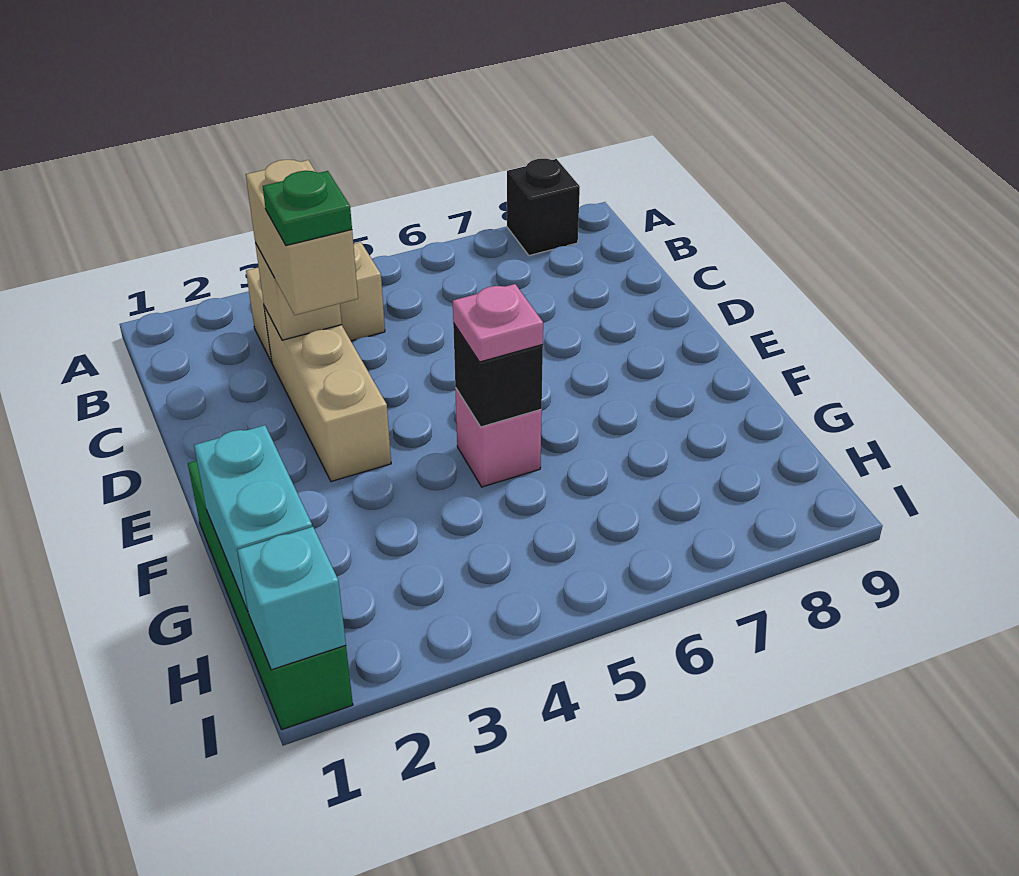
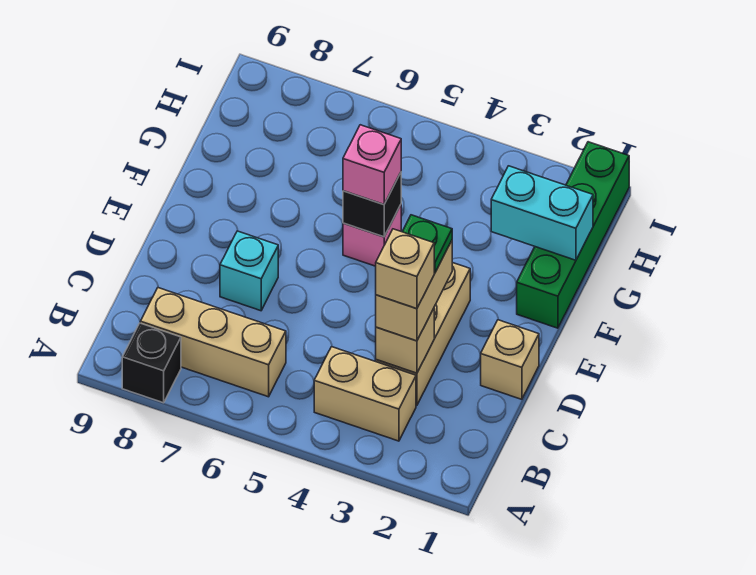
none -> tan brick B6:B8 level 1
none -> tan brick C3 level 4
none -> tan brick D1 level 1
pink plate F5 level 3 -> pink brick F5 level 3
cyan brick G1:H1 level 2 -> cyan brick G1:G2 level 2
cyan brick I1 level 2 -> cyan brick D7 level 1

